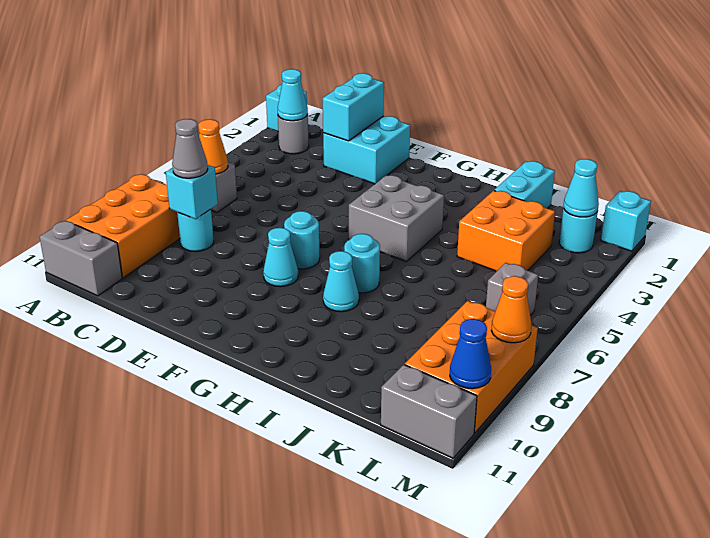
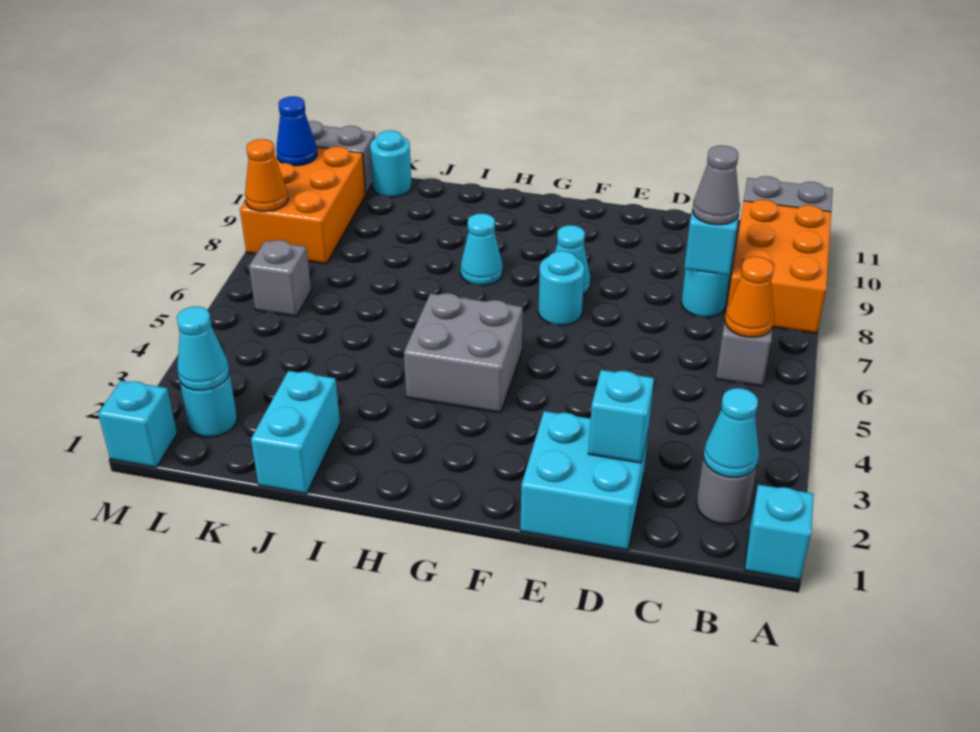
cyan brick D1:D2 level 2 -> cyan brick D2 level 2
cyan round brick H7 level 1 -> cyan round brick K11 level 1
orange brick J3:K4 level 1 -> none

